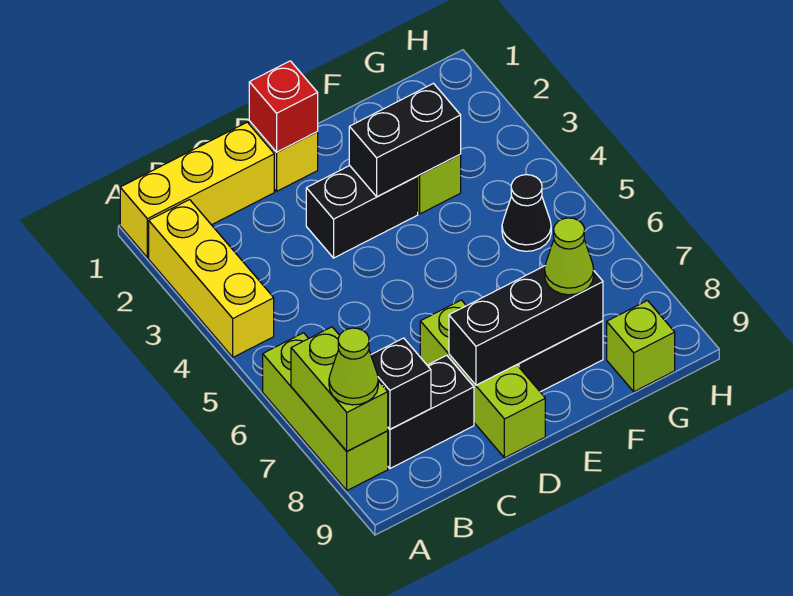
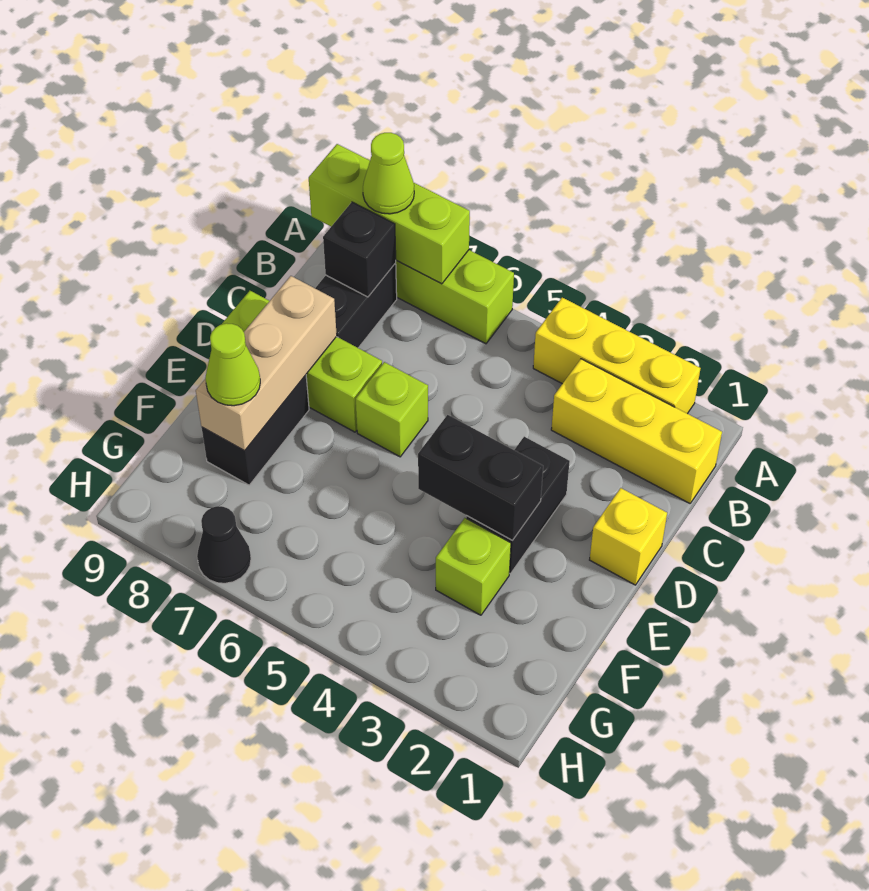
yellow brick A1:C1 level 1 -> yellow brick B1:B3 level 1
lime brick A7:A8 level 2 -> lime brick A7:A9 level 2
red brick D1 level 2 -> none
black brick D8:F8 level 2 -> tan brick D8:F8 level 2
black brick E3:F3 level 2 -> black brick E3:E4 level 2
black cone G5 level 1 -> black cone H7 level 1
lime brick G9 level 1 -> lime brick D6 level 1

